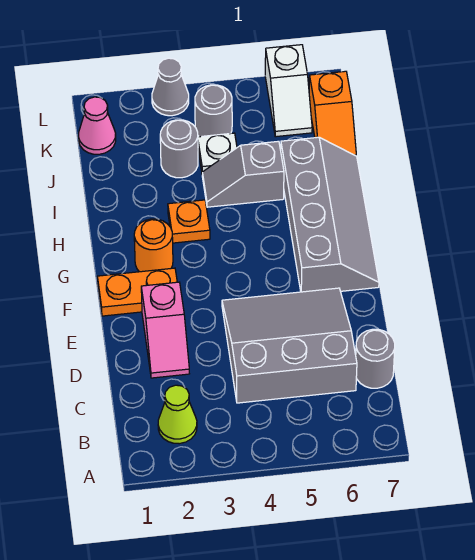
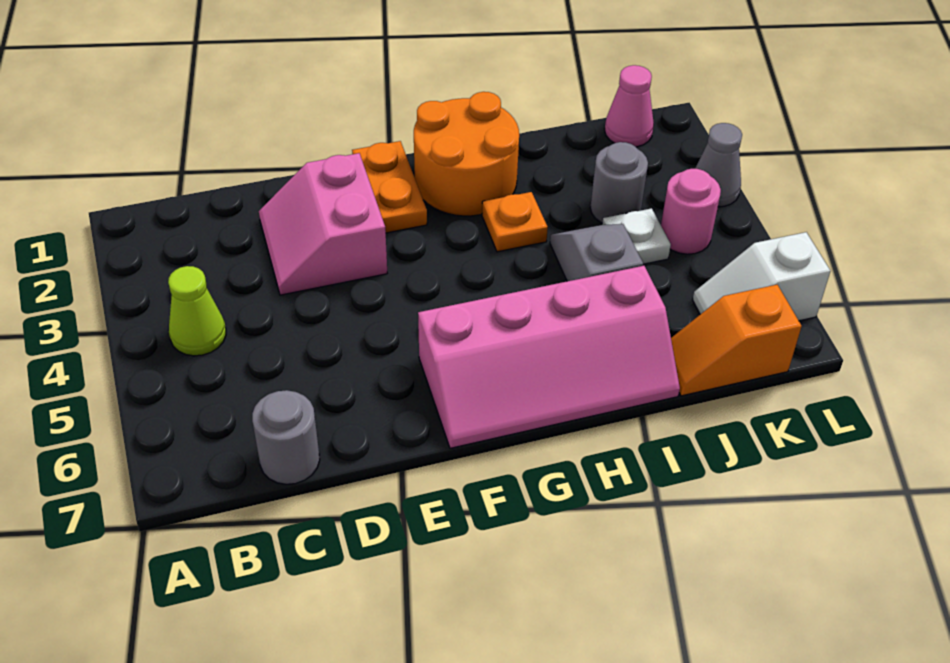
lime cone B2 level 1 -> lime cone B4 level 1
grey slope C4:E6 level 1 top C -> none
pink slope D2:E2 level 1 top E -> pink slope D2:E3 level 1 top E
grey slope F6:I7 level 1 top 6 -> pink slope F6:I7 level 1 top 6
orange round brick G2 level 1 -> orange round brick G1:H2 level 1
grey round brick K4 level 1 -> pink round brick K4 level 1

